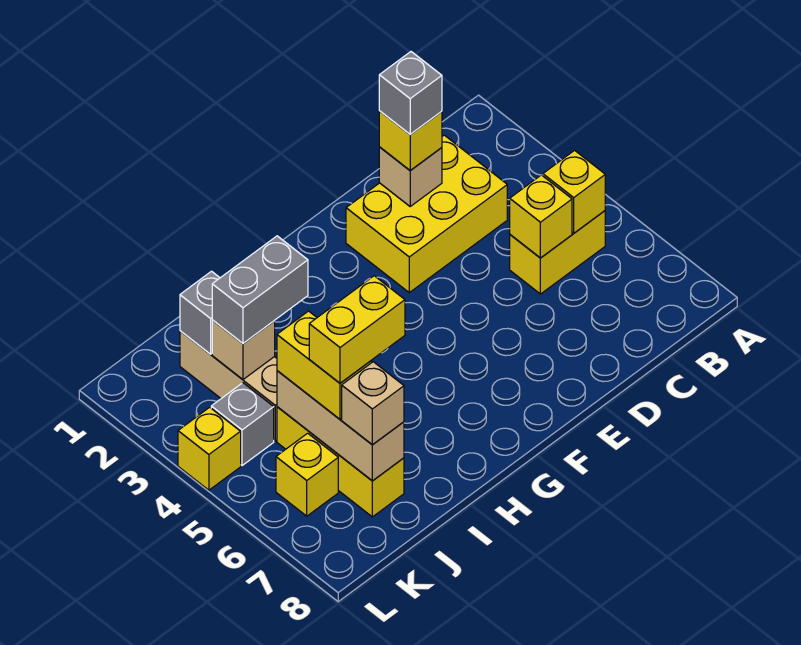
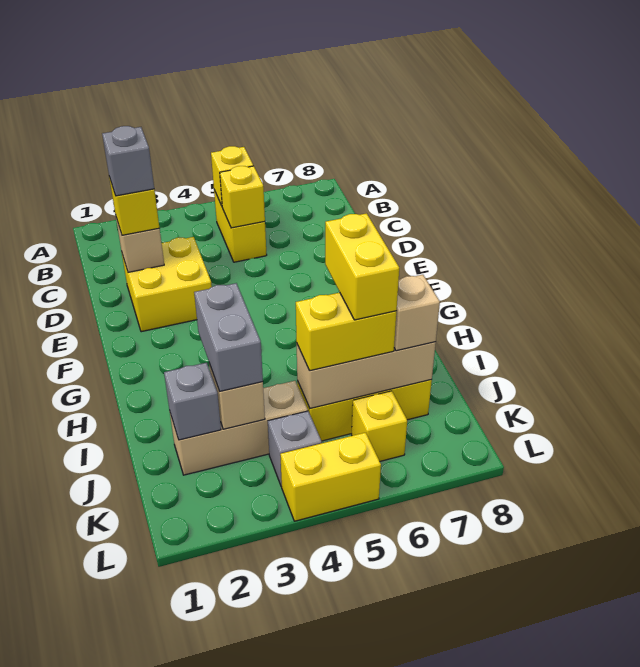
yellow brick C2:E3 level 1 -> yellow brick D2:E3 level 1
yellow brick L4 level 1 -> yellow brick L4:L5 level 1

